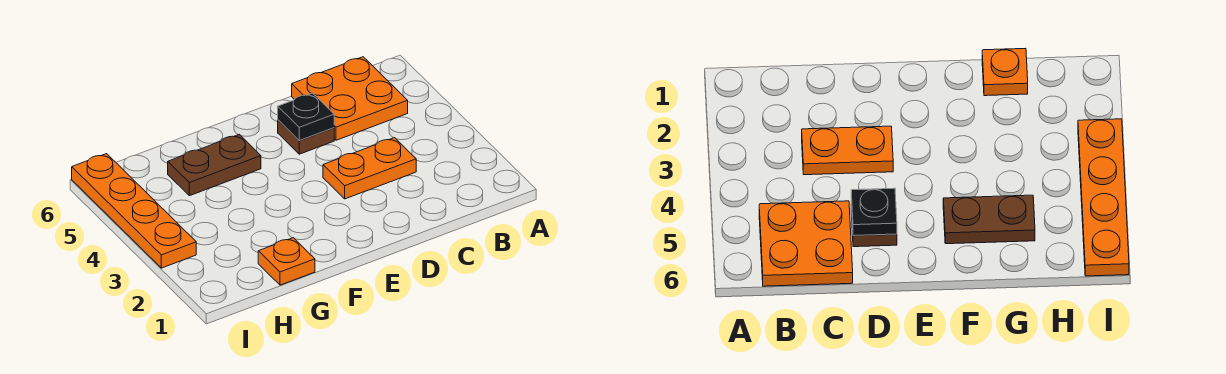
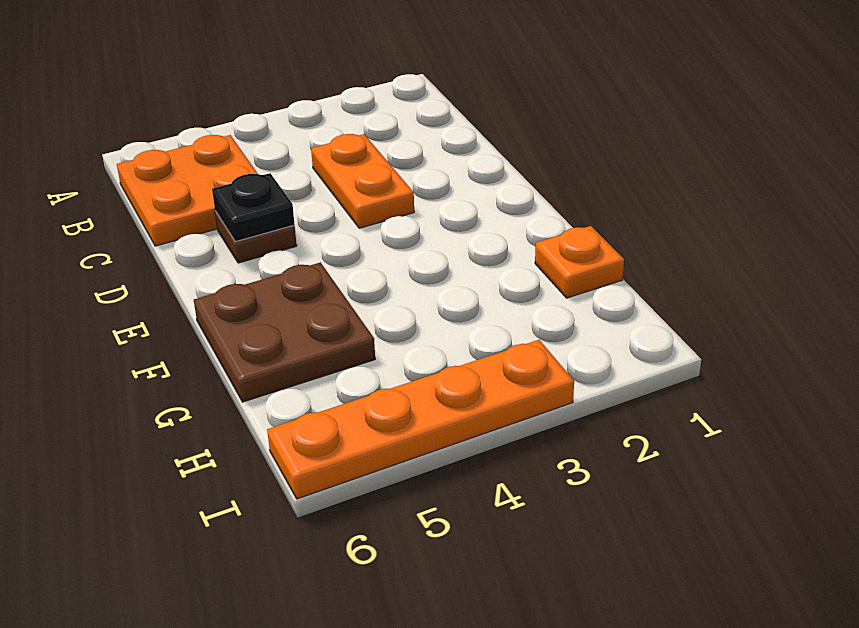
brown plate F5:G5 level 1 -> brown plate F5:G6 level 1

